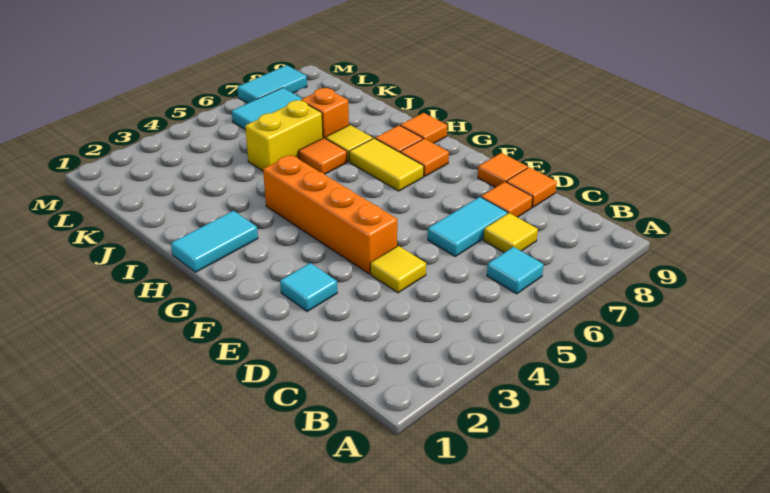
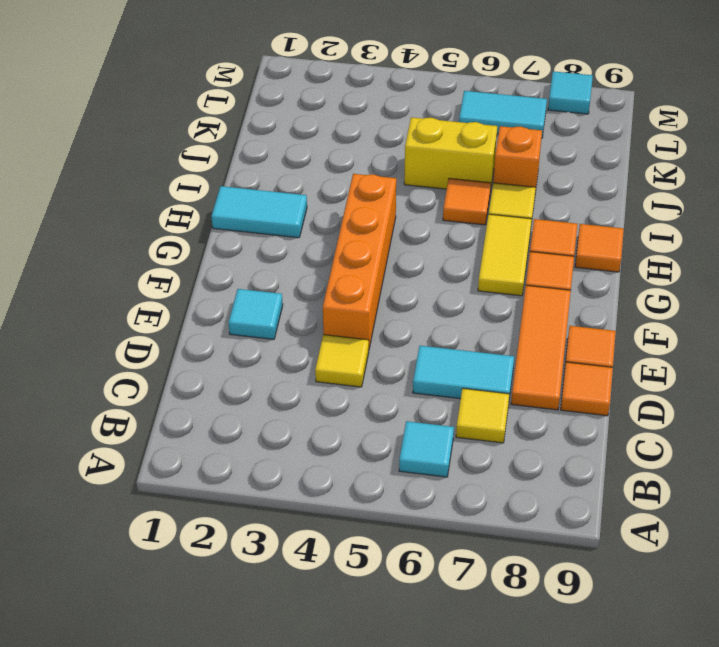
orange tile D8 level 1 -> orange tile D8:F8 level 1
cyan tile M7:M8 level 1 -> cyan tile M8 level 1

